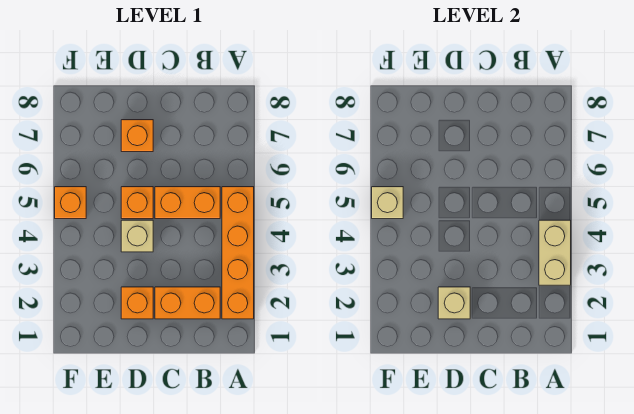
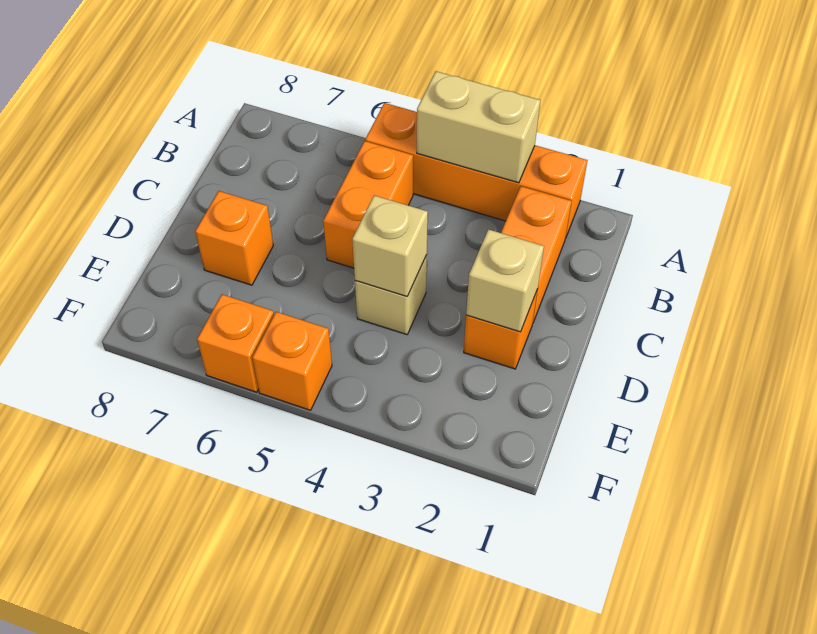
orange brick D5 level 1 -> orange brick F6 level 1
tan brick F5 level 2 -> tan brick D4 level 2

